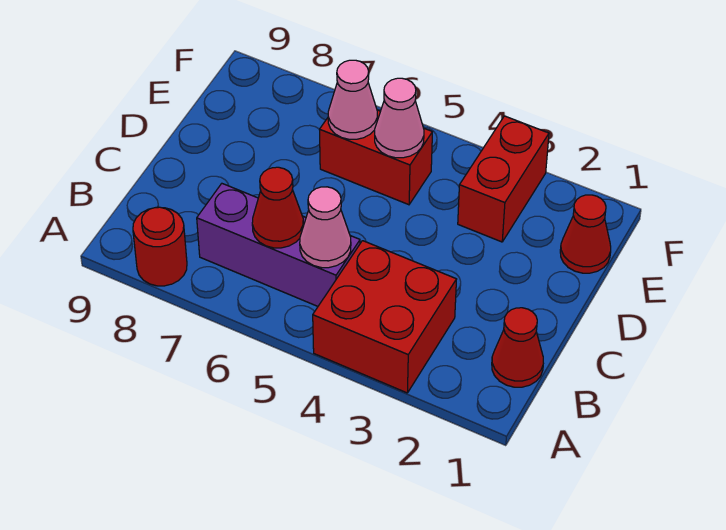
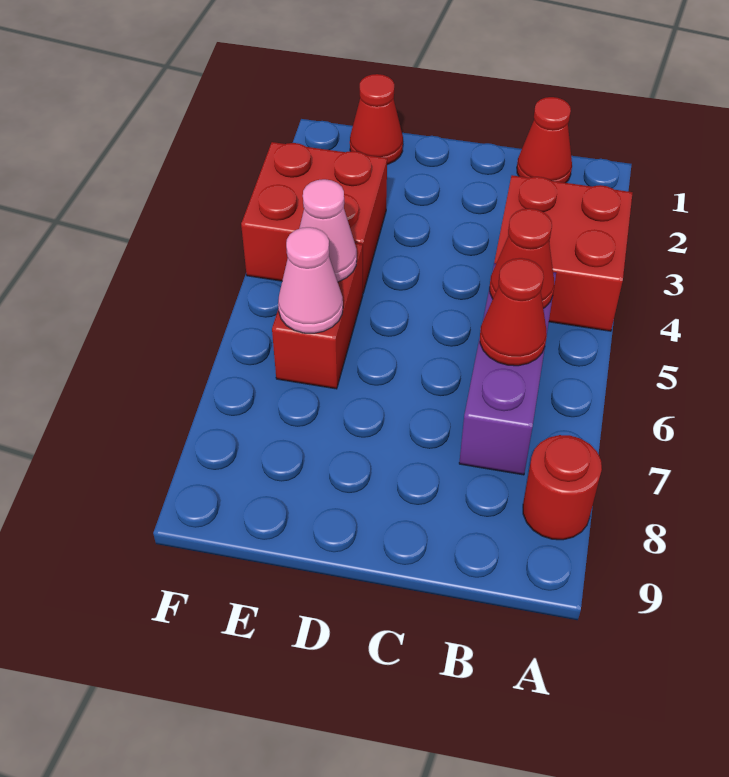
pink cone B5 level 2 -> red cone B5 level 2
red brick E3:F3 level 1 -> red brick E3:F4 level 1

